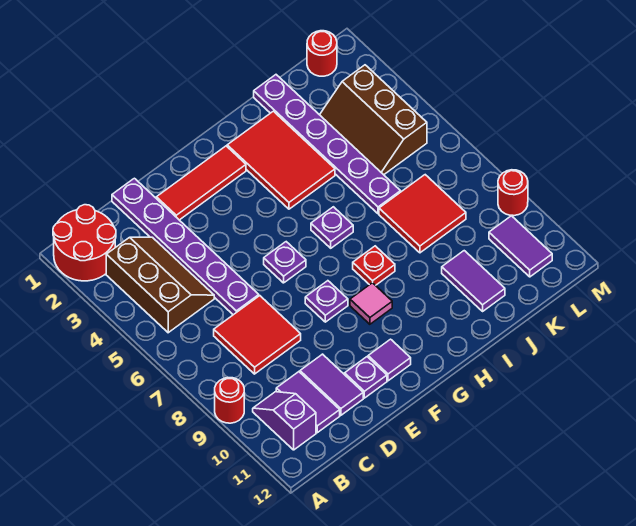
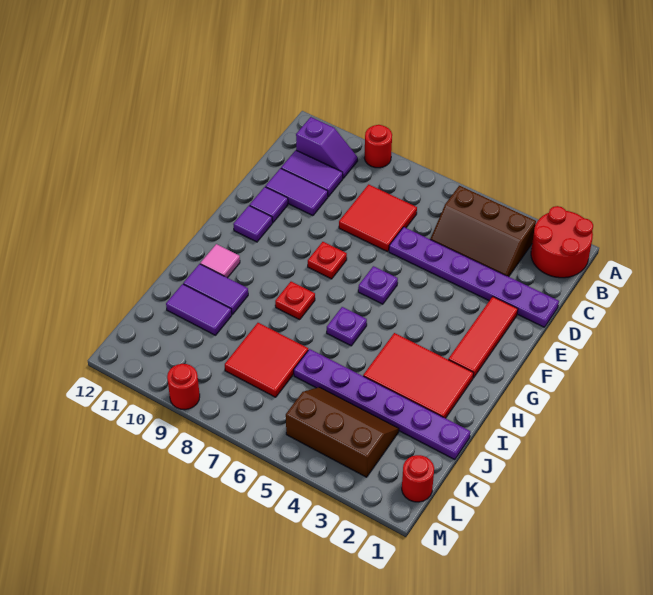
purple plate E11 level 1 -> purple tile E11 level 1
purple plate F8 level 1 -> red plate F8 level 1
pink tile G9 level 1 -> pink tile H11 level 1
purple tile L10:L11 level 1 -> purple tile I10:I11 level 1

